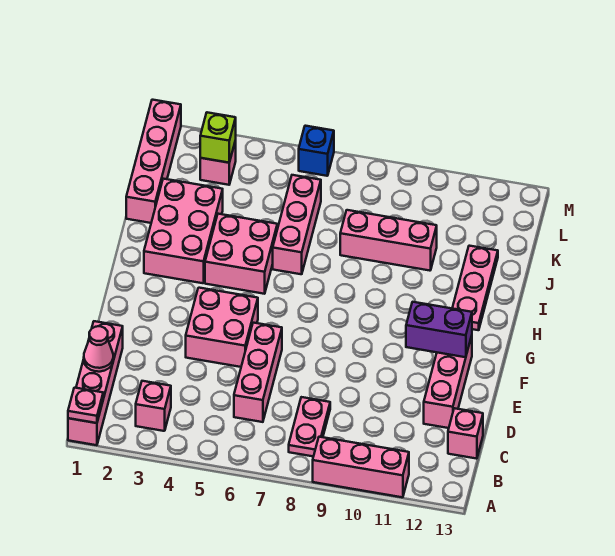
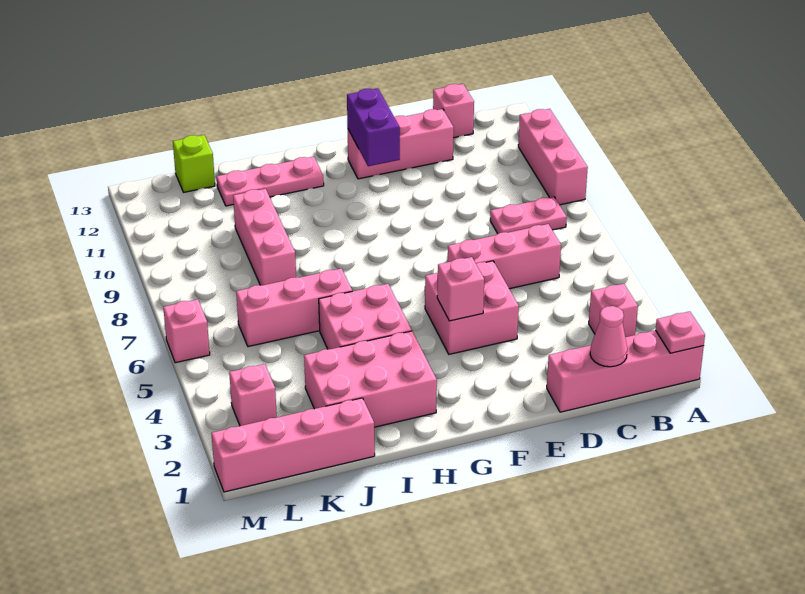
none -> pink brick F4 level 2
lime brick L3 level 2 -> lime brick K13 level 1
blue brick M6 level 1 -> pink brick M6 level 1

